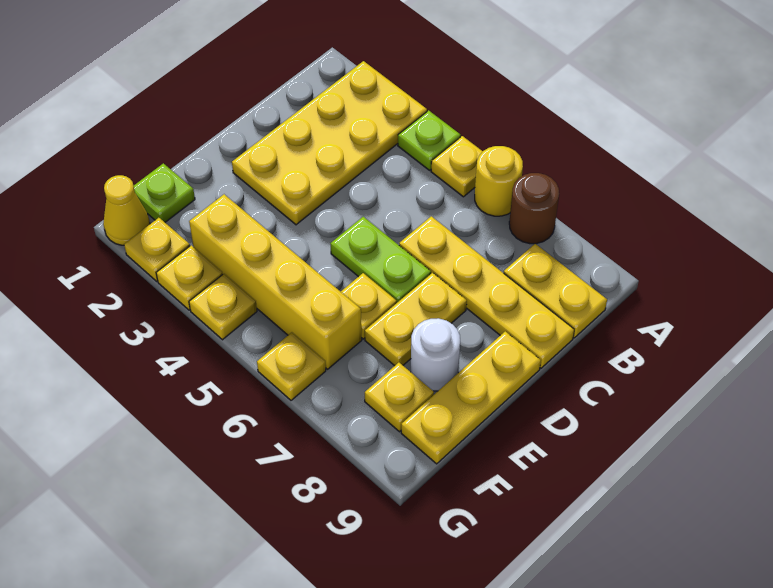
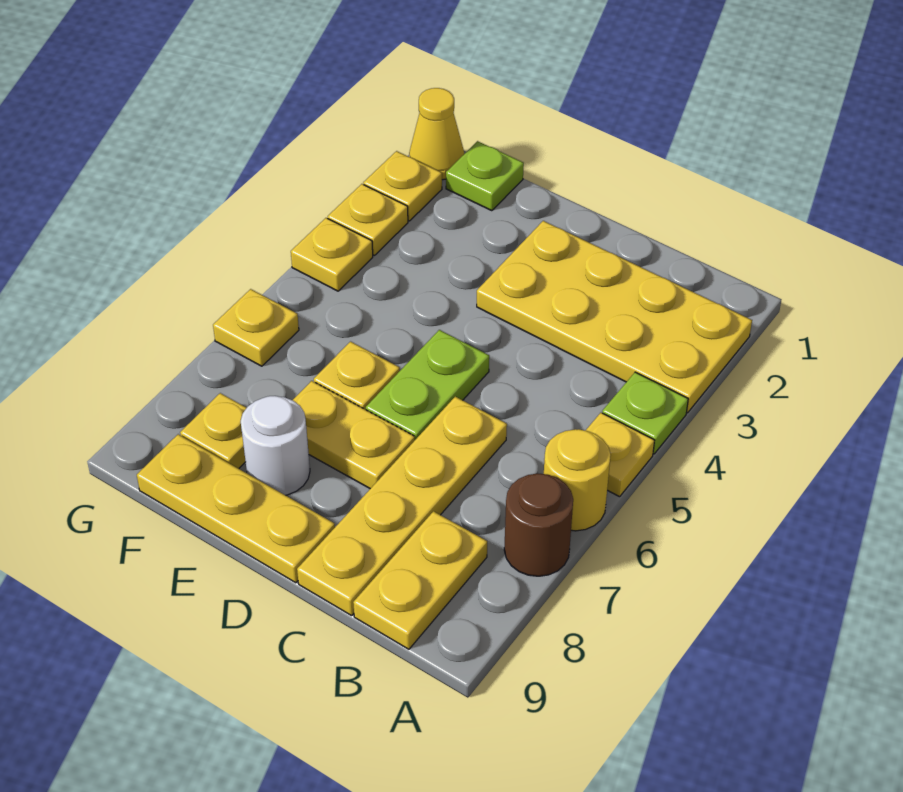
yellow brick F3:F6 level 1 -> none

